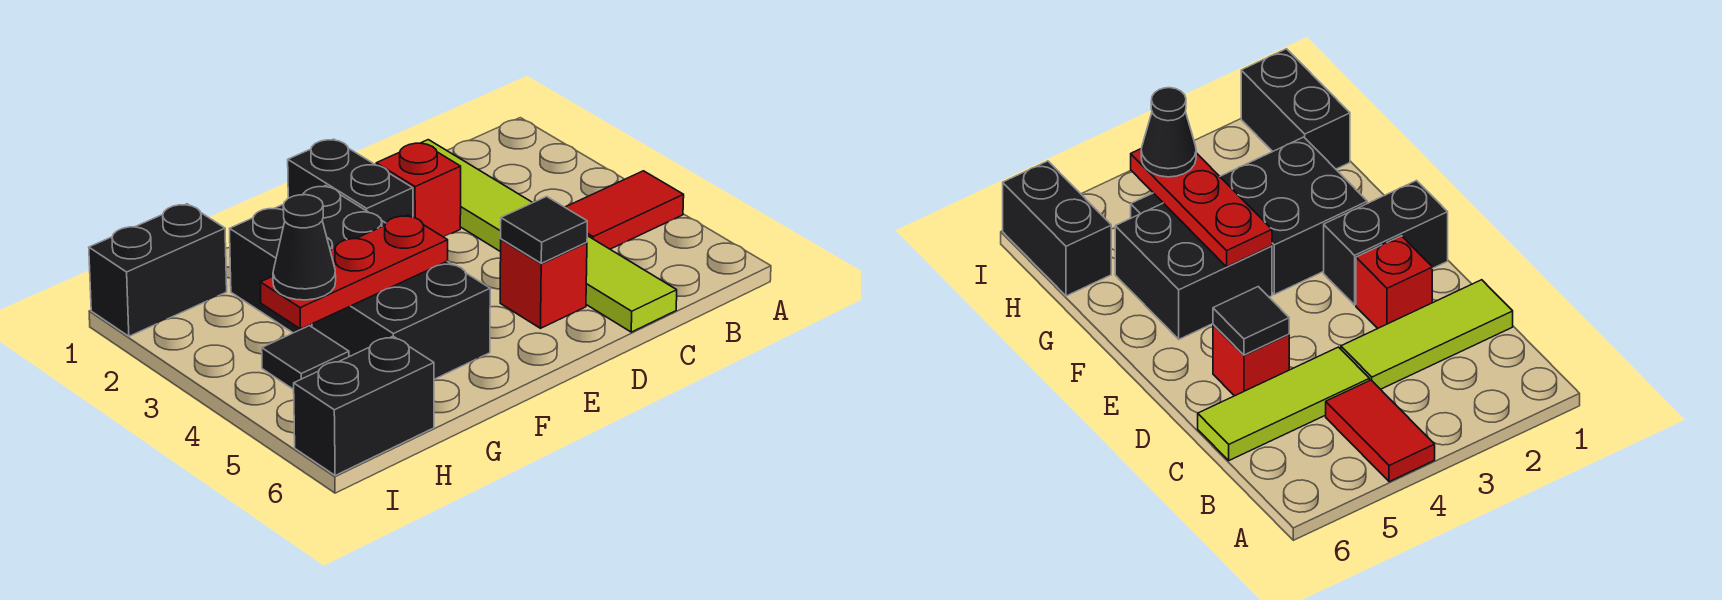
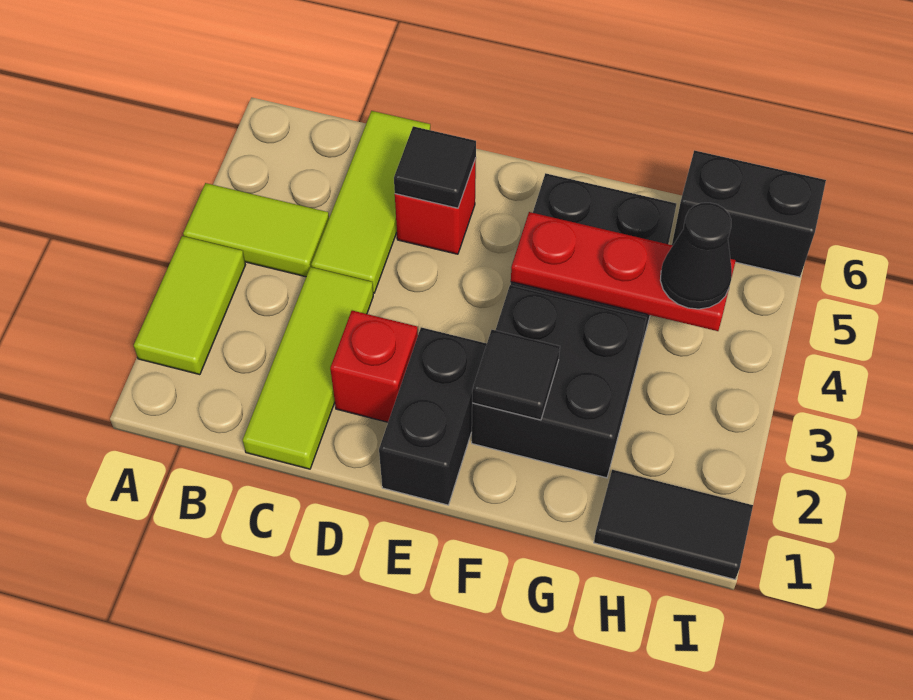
none -> lime tile A2:A3 level 1
red tile A4:B4 level 1 -> lime tile A4:B4 level 1
black brick H1:I1 level 1 -> black tile H1:I1 level 1
black tile H4 level 1 -> black tile F2 level 2

